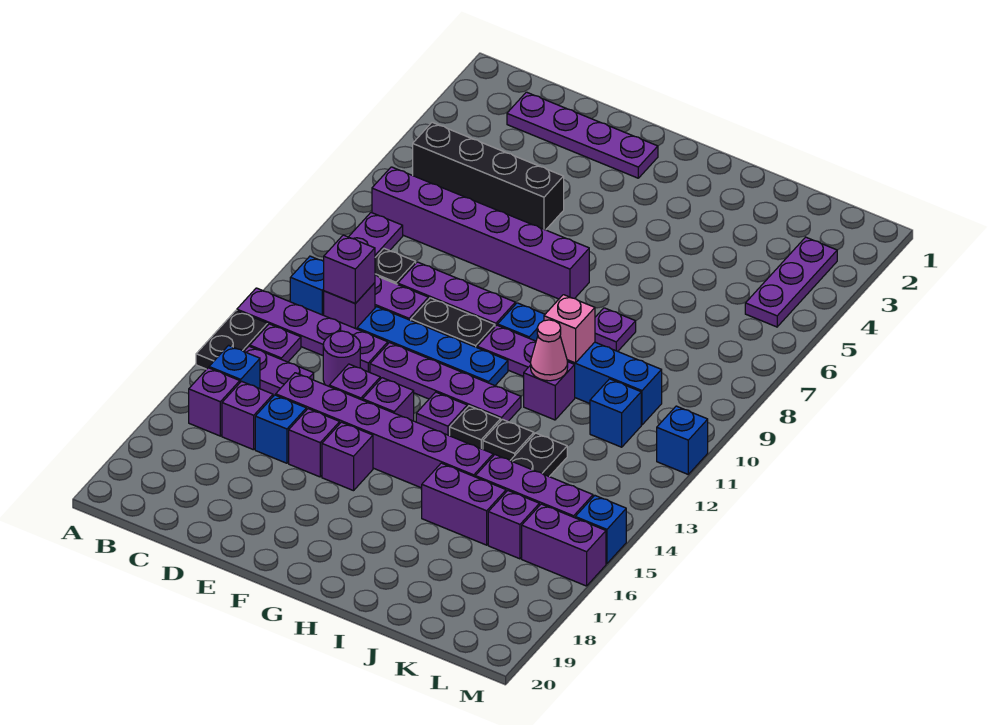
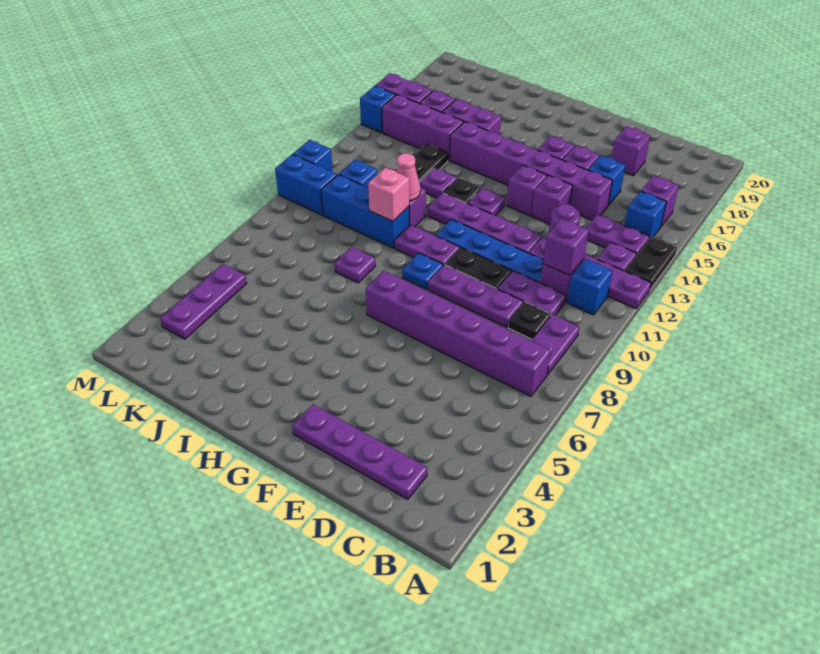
black brick B5:E5 level 1 -> none
purple brick C16 level 1 -> purple brick D18 level 1
black plate I13 level 1 -> purple plate I13 level 1
none -> blue brick L10:M10 level 1

